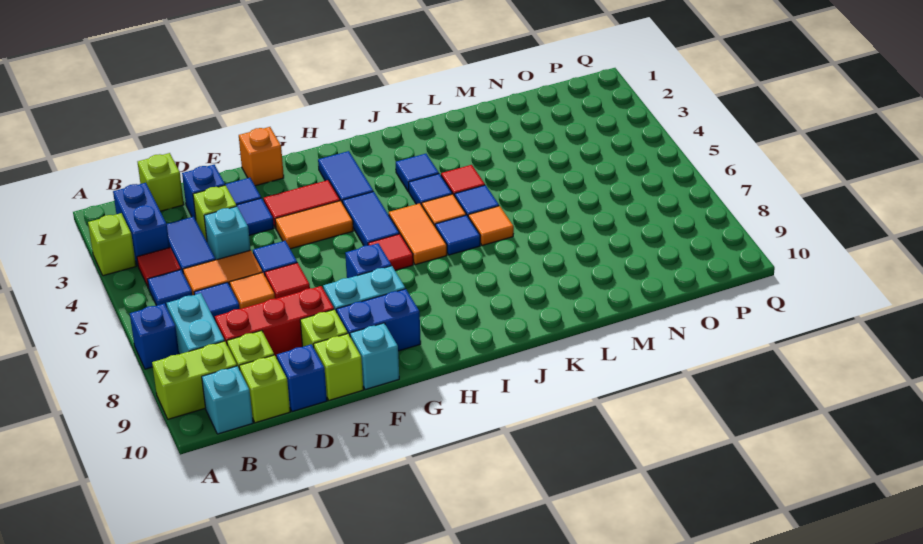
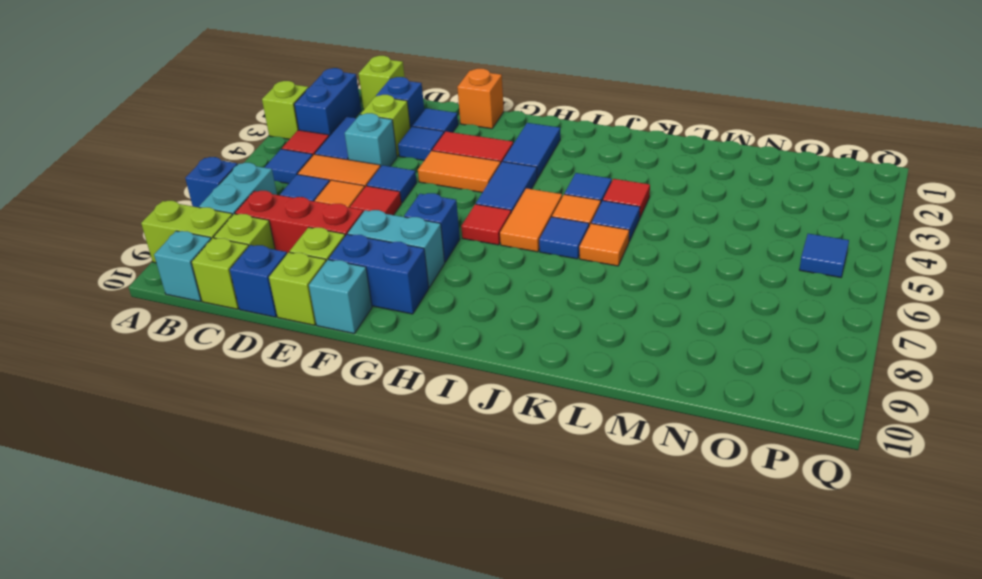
blue tile J3 level 1 -> blue tile P5 level 1

